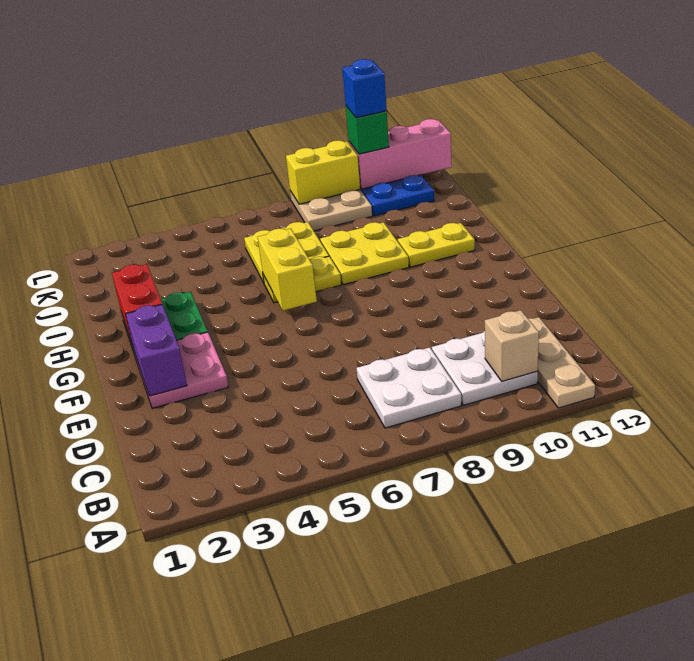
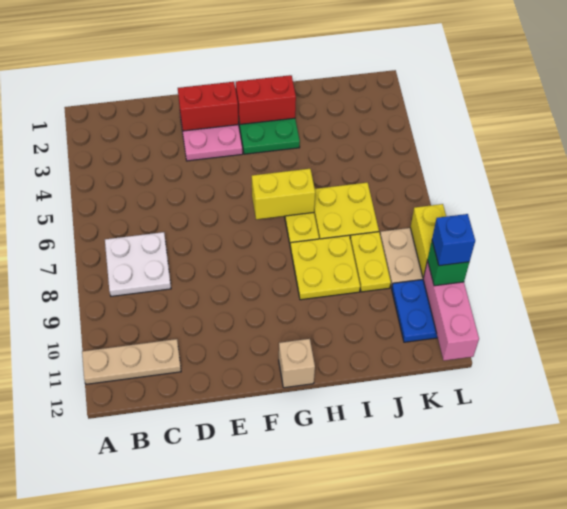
white plate B9:C10 level 1 -> none
tan brick B10 level 2 -> tan brick G12 level 1
purple brick E2:F2 level 2 -> red brick E2:F2 level 2
yellow plate H10:H11 level 1 -> yellow plate J8:J9 level 1

